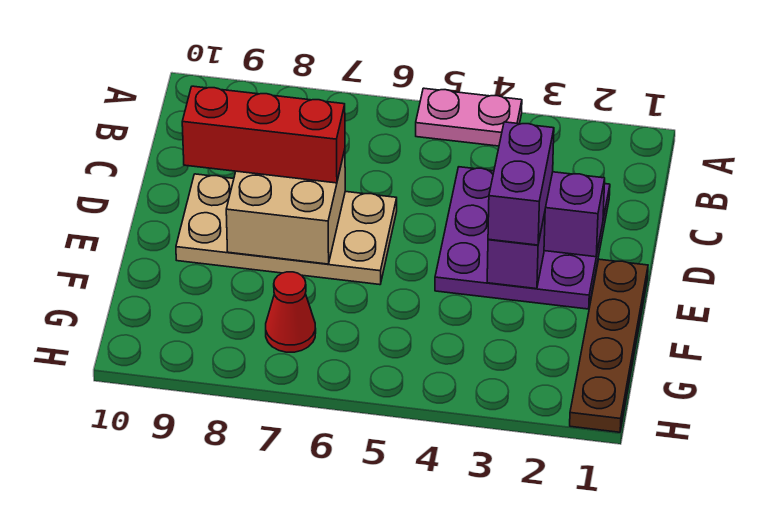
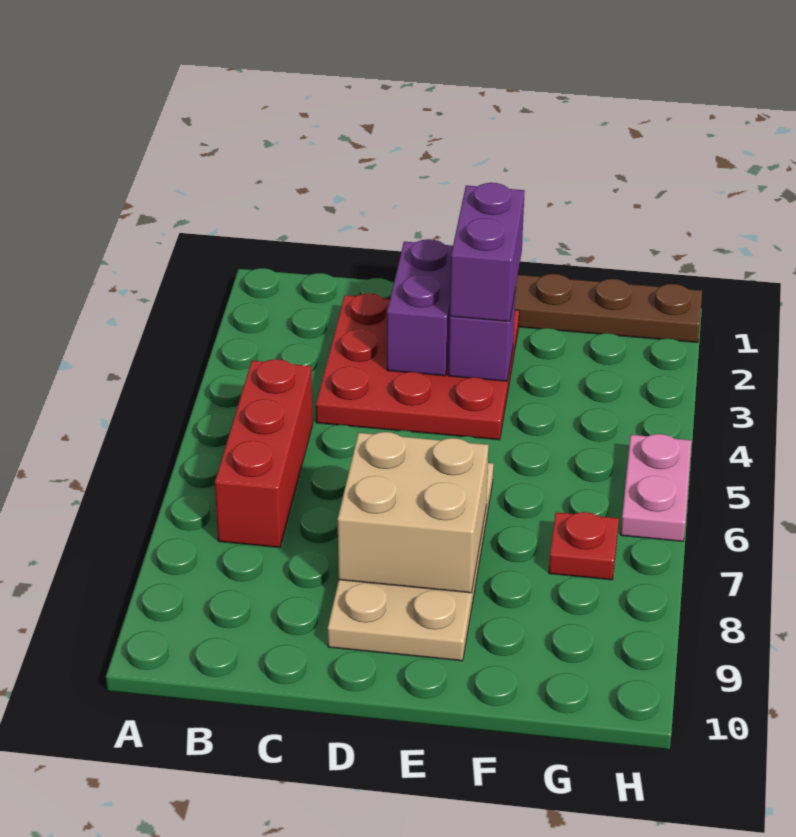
pink plate A4:A5 level 1 -> pink plate H5:H6 level 1
purple plate C2:E4 level 1 -> red plate C2:E4 level 1
purple brick D3:E3 level 3 -> purple brick E2:E3 level 3
red brick D7:D9 level 3 -> red brick B5:B7 level 1
red cone G7 level 1 -> red plate G7 level 1

